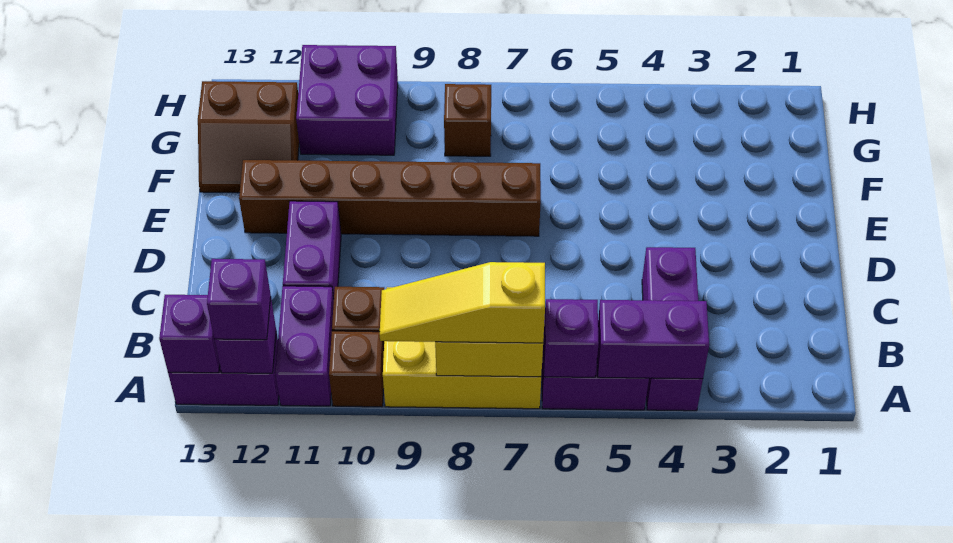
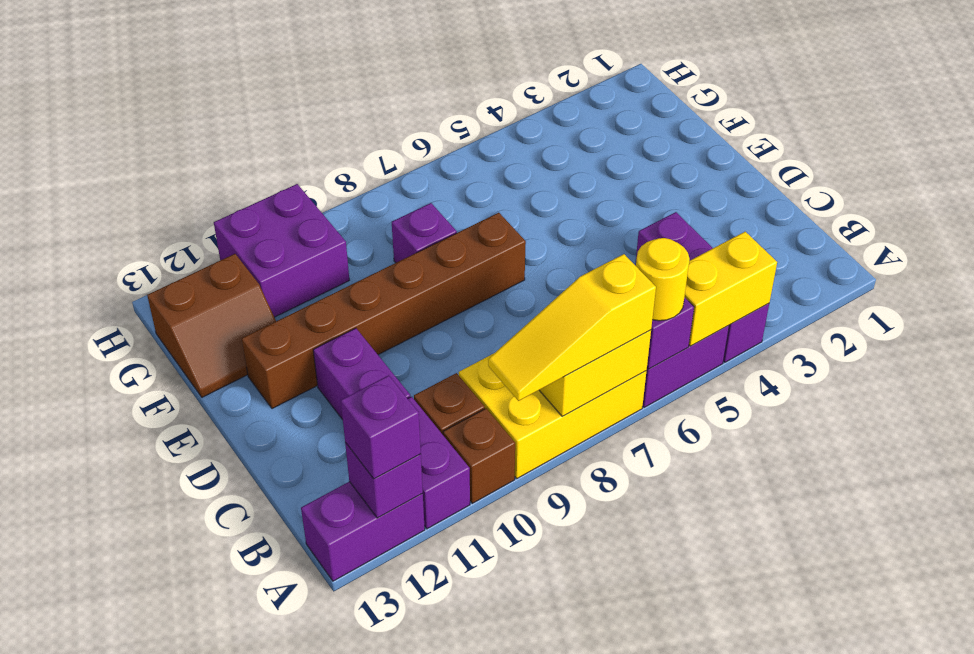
purple brick A4:A5 level 2 -> yellow brick A4:A5 level 2
none -> yellow round brick A6 level 3
purple brick A13 level 2 -> purple brick F8 level 1
brown brick G8 level 1 -> none

